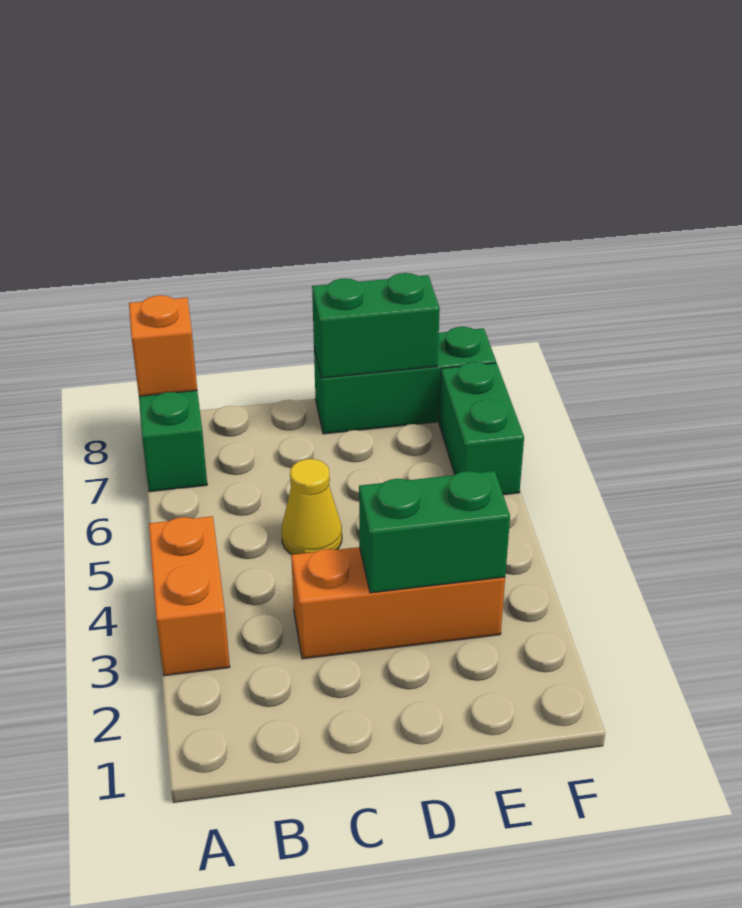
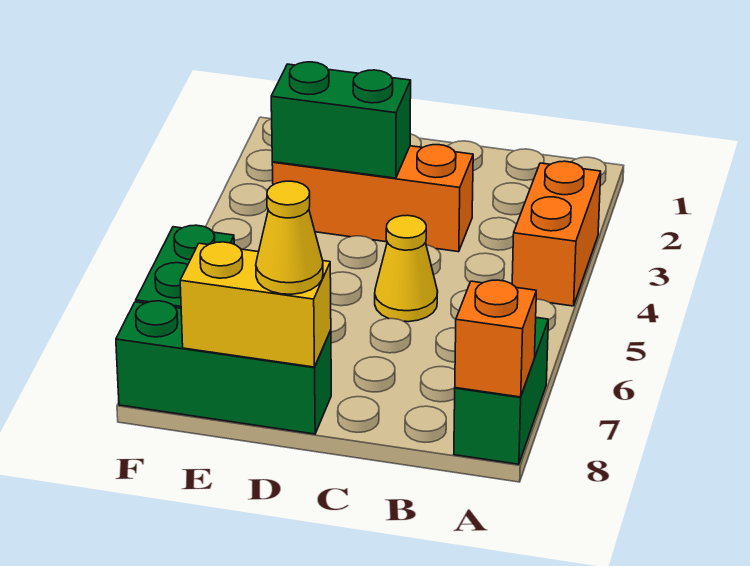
green brick D8:E8 level 2 -> yellow brick D8:E8 level 2
none -> yellow cone D8 level 3

